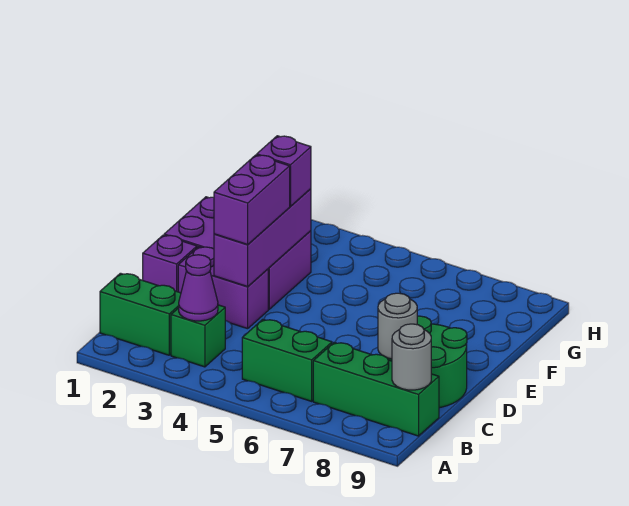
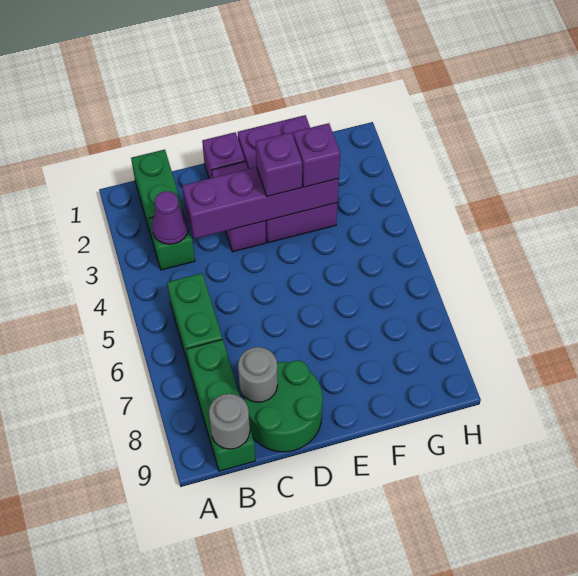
purple brick D3:F3 level 2 -> purple brick C3:F3 level 2
purple brick D3:E3 level 3 -> purple brick E3 level 3

